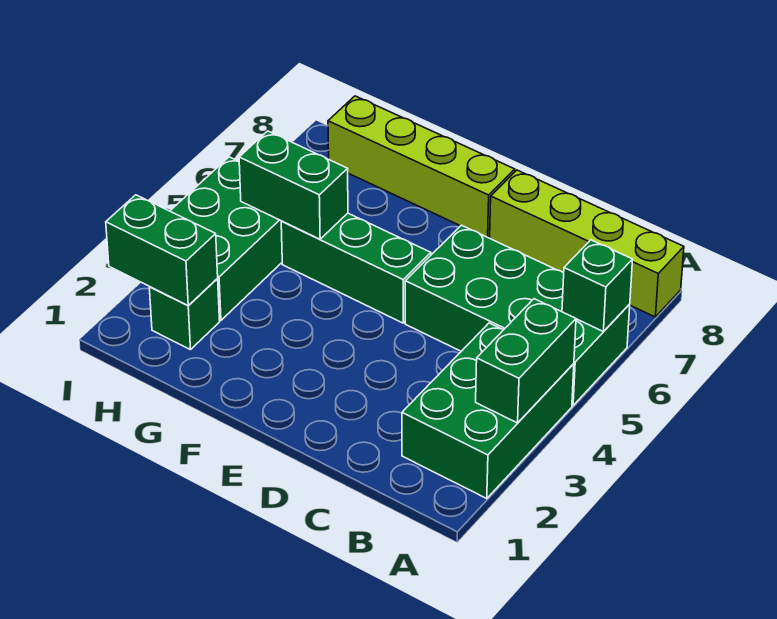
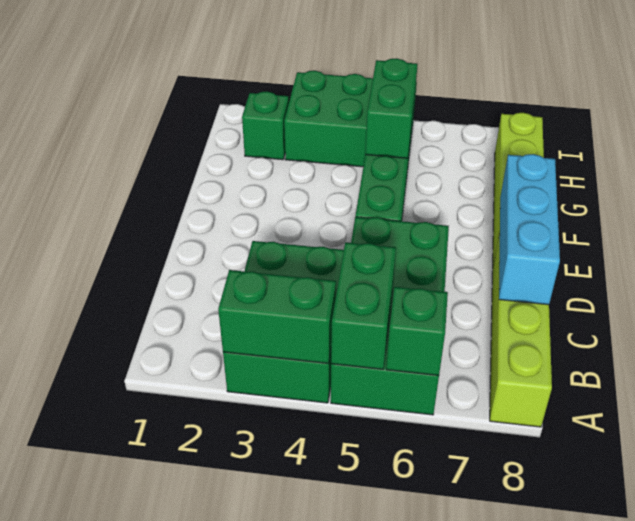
green brick A2:B4 level 1 -> green brick A3:C4 level 1
none -> cyan brick C8:E8 level 2
green brick H2:I2 level 2 -> green brick A5:B5 level 2

